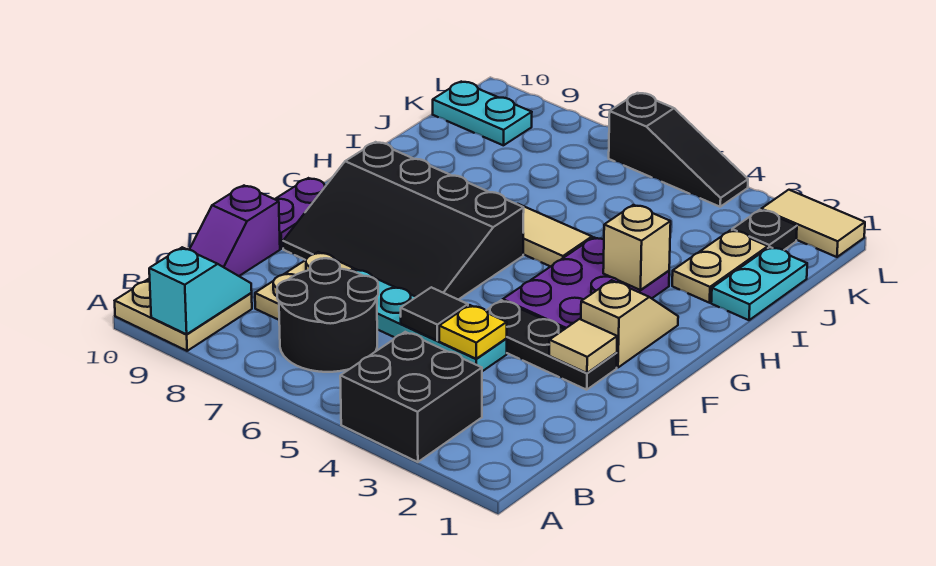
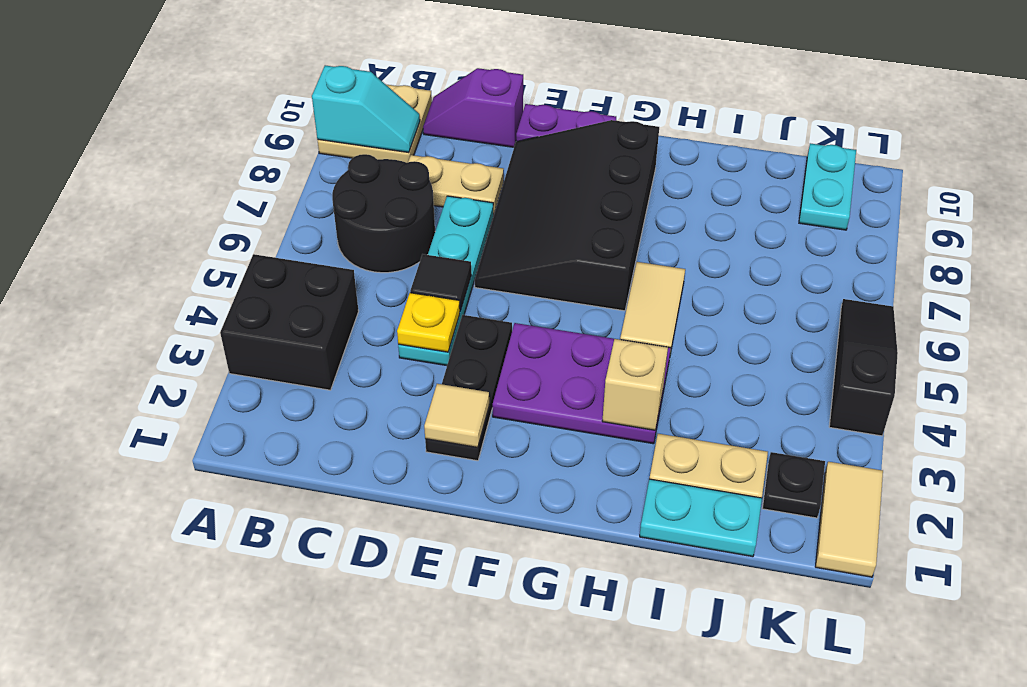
tan slope F2:G2 level 1 top F -> none
black slope L4:L6 level 1 top 6 -> black slope L4:L6 level 1 top 4

